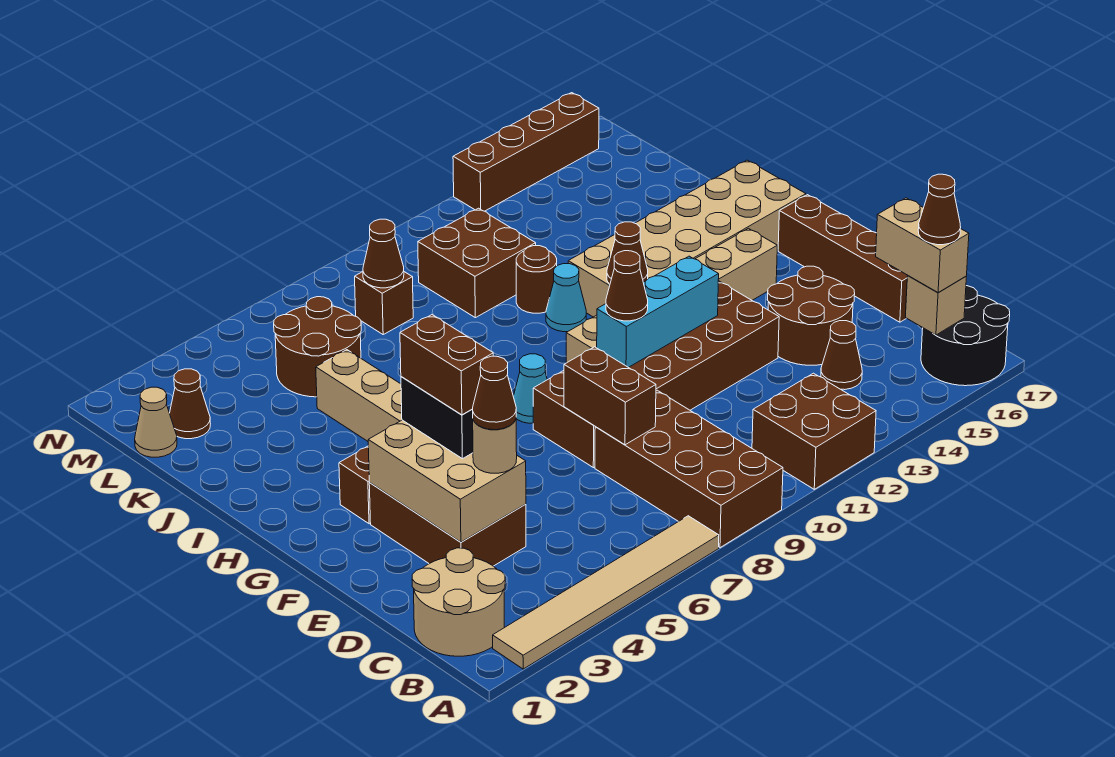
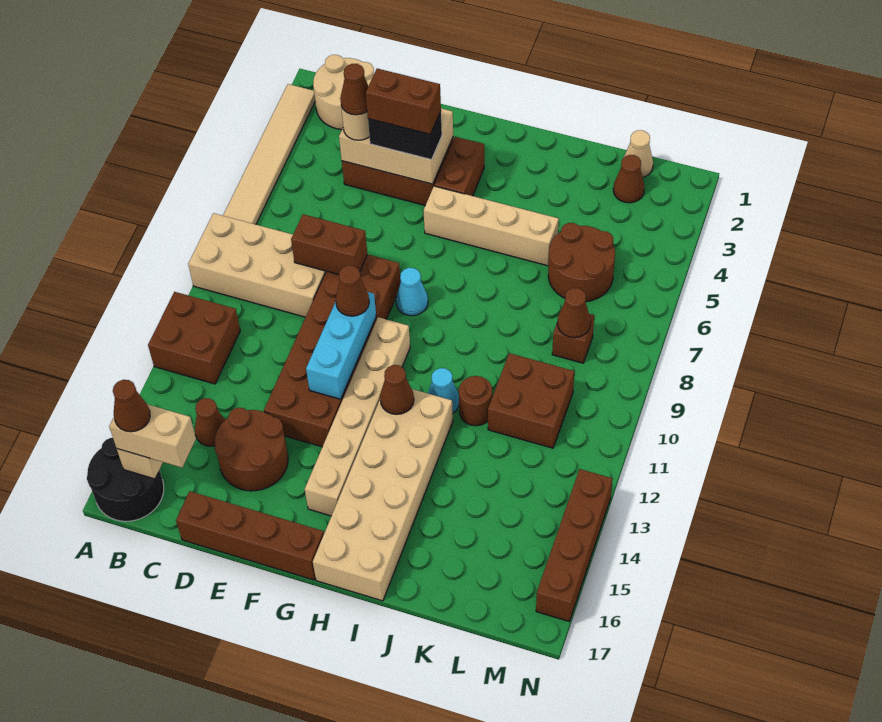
brown brick A8:D9 level 1 -> tan brick A8:D9 level 1

